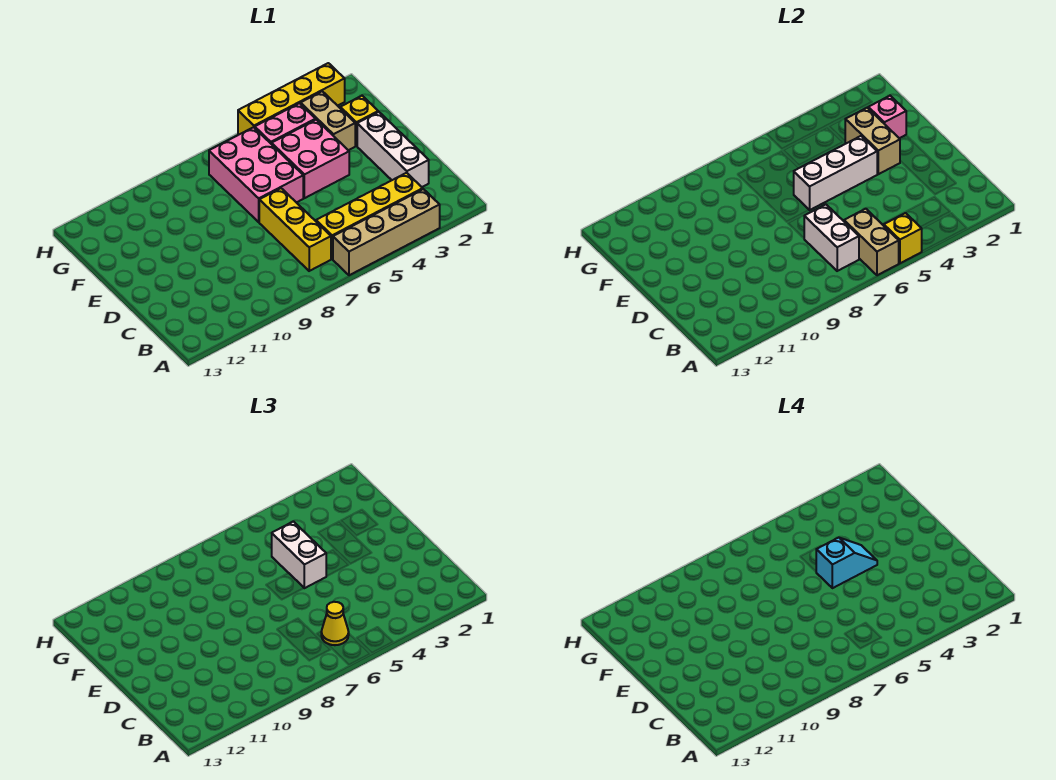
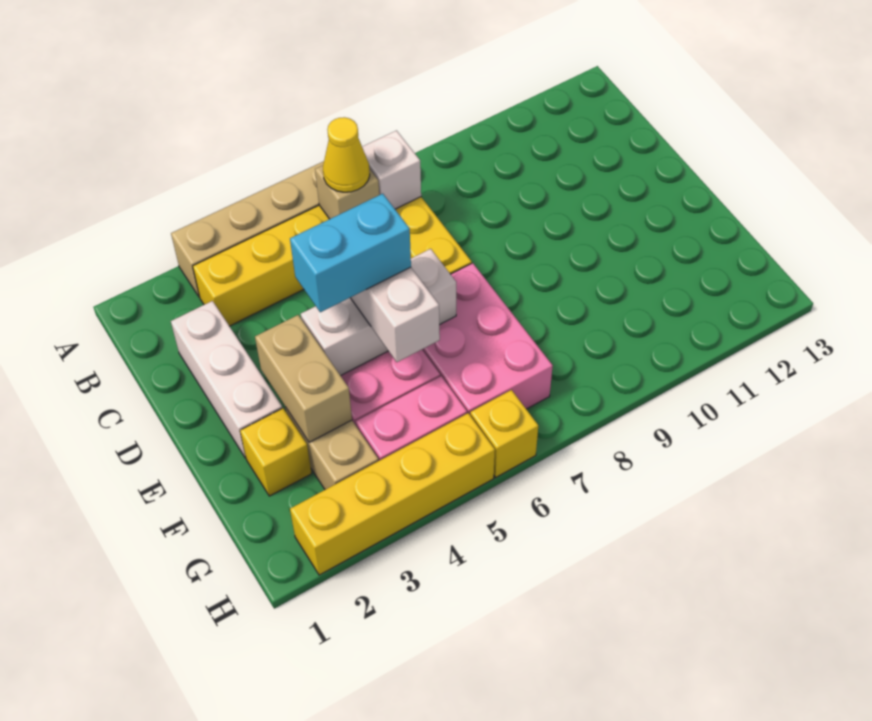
yellow brick A5 level 2 -> yellow brick H6 level 1
tan brick A6:B6 level 2 -> tan brick B6 level 2
white brick B7:C7 level 2 -> white brick B7 level 2
cyan slope E4:E5 level 4 top 5 -> cyan brick E4:E5 level 4
pink brick F2 level 2 -> none

